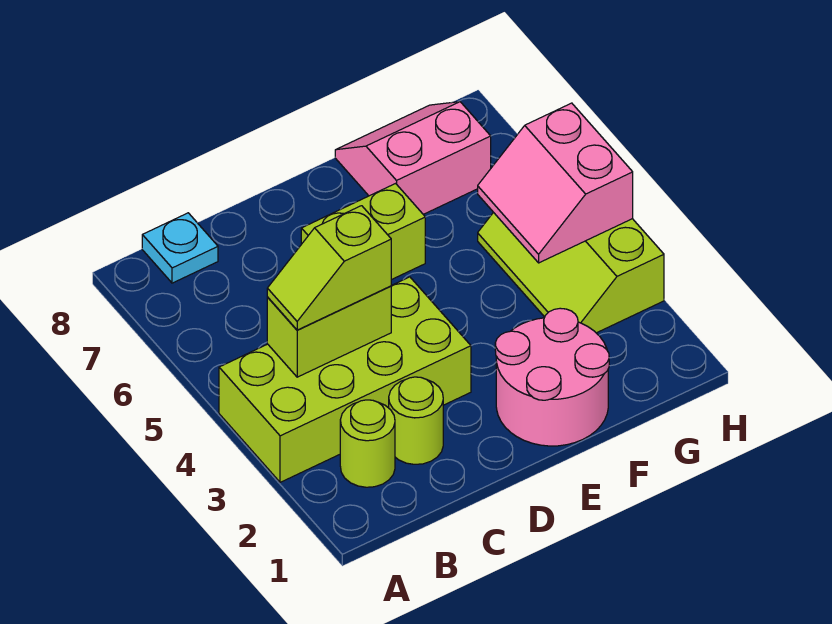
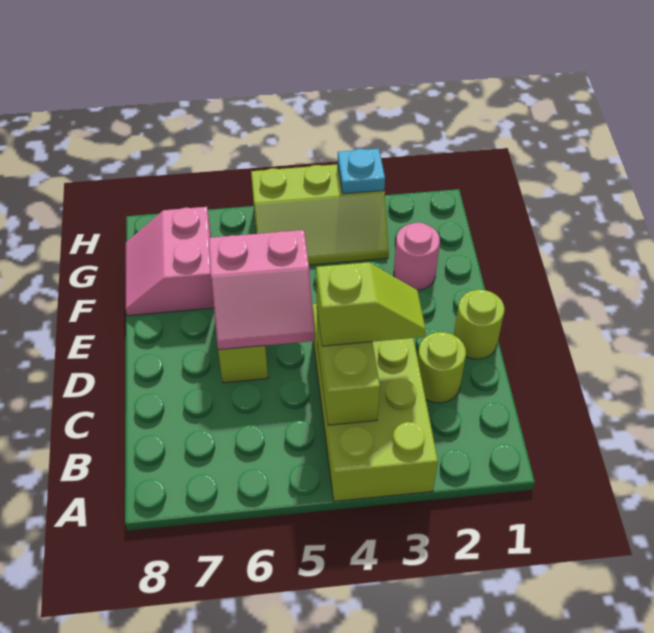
lime round brick B2 level 1 -> lime round brick D1 level 1
lime slope B4:C4 level 3 top C -> lime slope C3:C4 level 3 top 4
cyan plate B8 level 1 -> cyan plate H3 level 2
pink round brick E1:F2 level 1 -> pink round brick F2 level 1
pink slope G4:H5 level 2 top H -> pink slope D5:E6 level 2 top E

